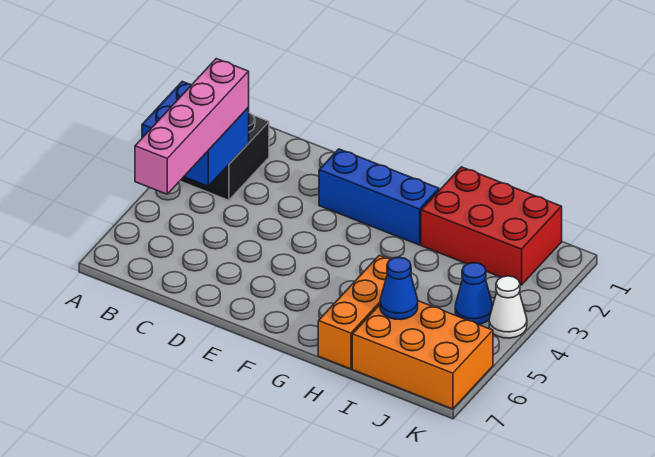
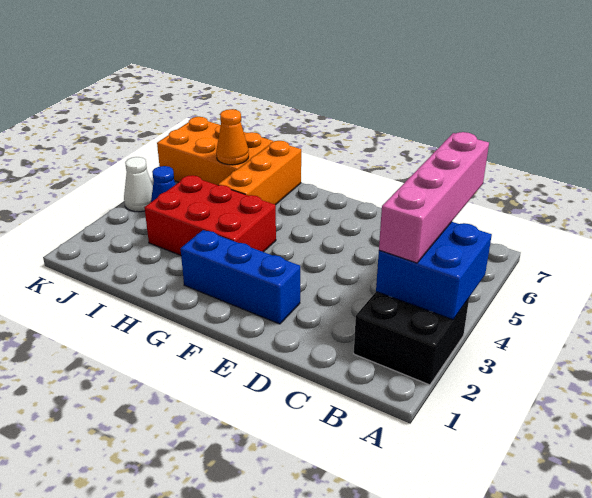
red brick H1:J2 level 1 -> red brick G3:I4 level 1
blue cone I6 level 2 -> orange cone I6 level 2

